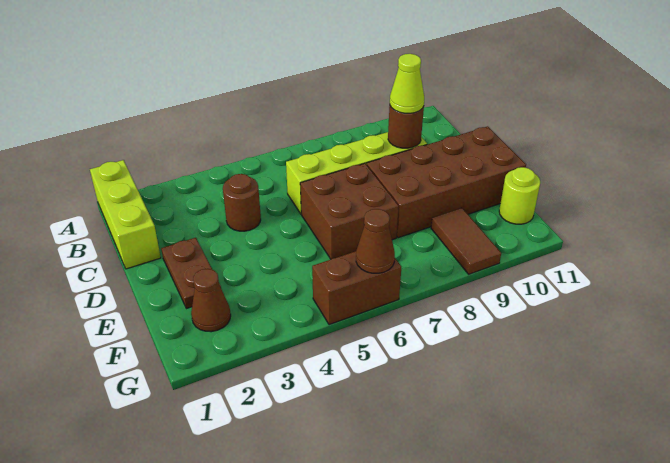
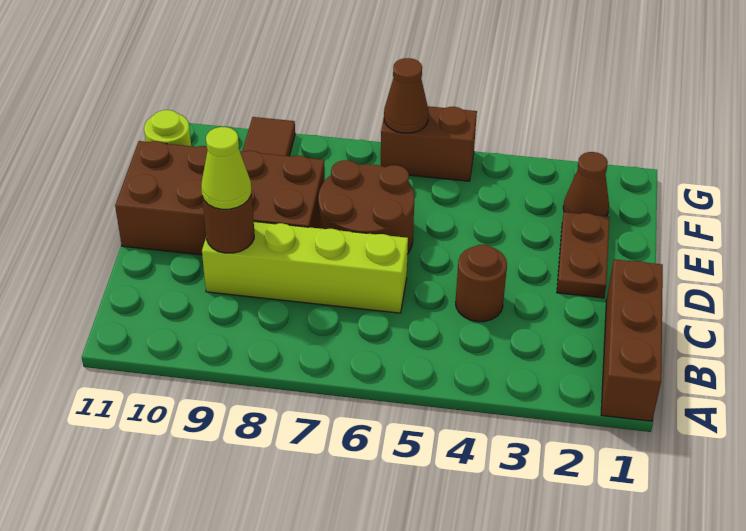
lime brick A1:C1 level 1 -> brown brick A1:C1 level 1
brown brick D6:E7 level 1 -> brown round brick D6:E7 level 1

